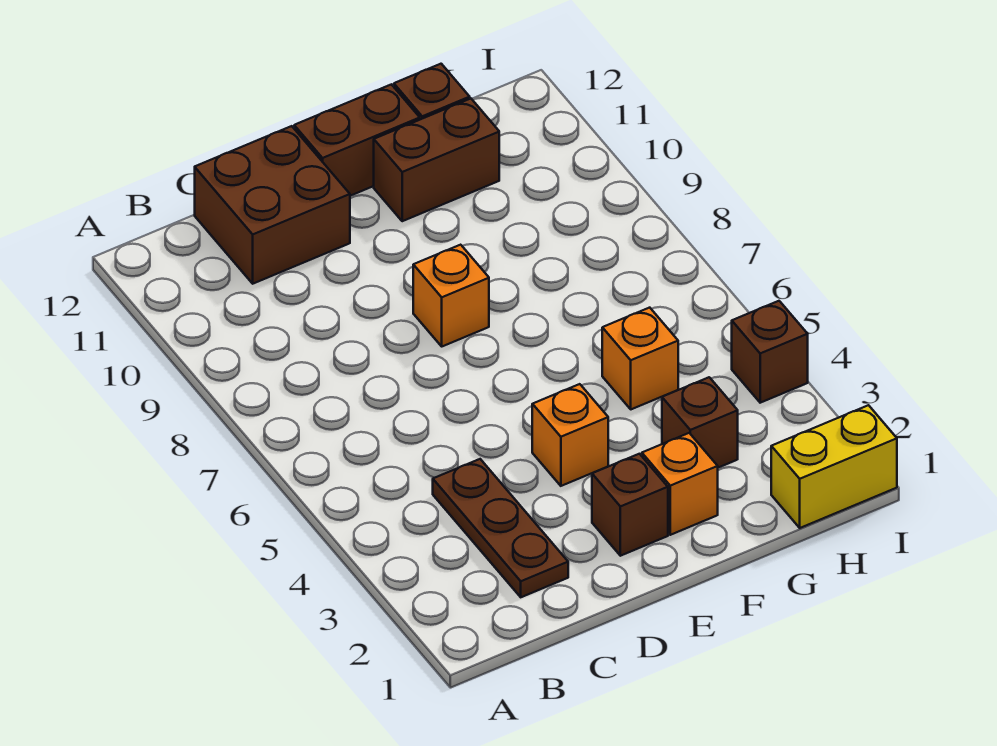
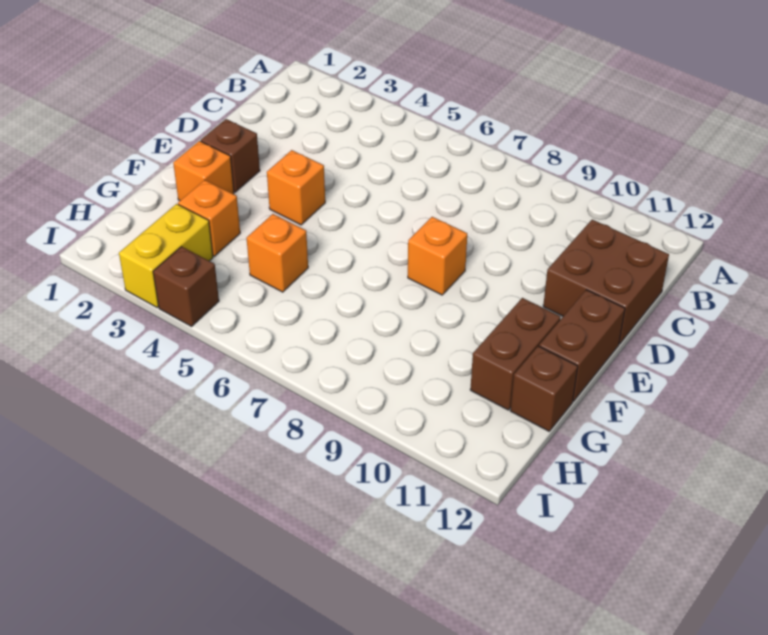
brown plate C2:C4 level 1 -> none
brown brick G3 level 1 -> orange brick G3 level 1
yellow brick H1:I1 level 1 -> yellow brick H3:I3 level 1

